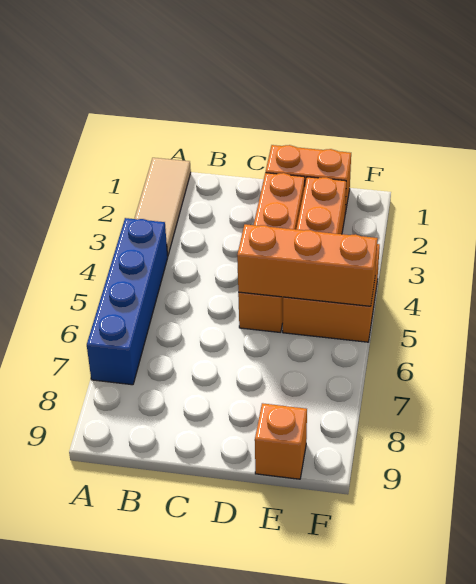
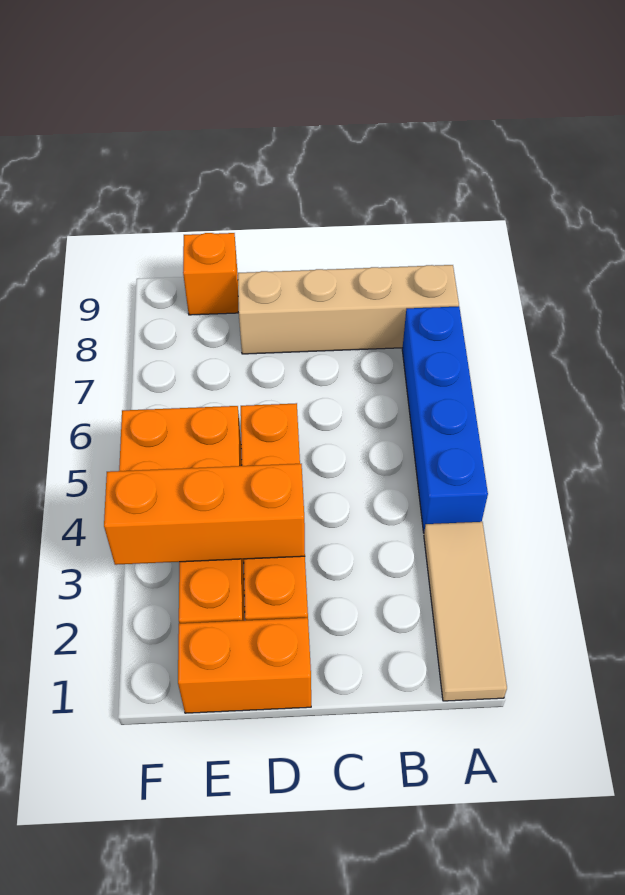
none -> tan brick A8:D8 level 1
orange brick D5:F5 level 2 -> orange brick D3:F3 level 2

